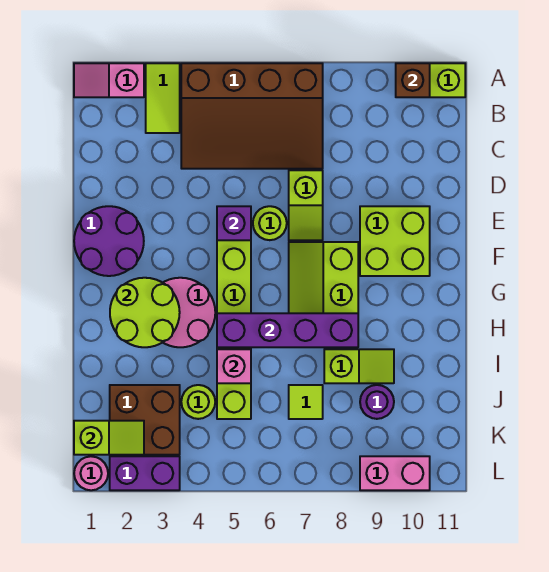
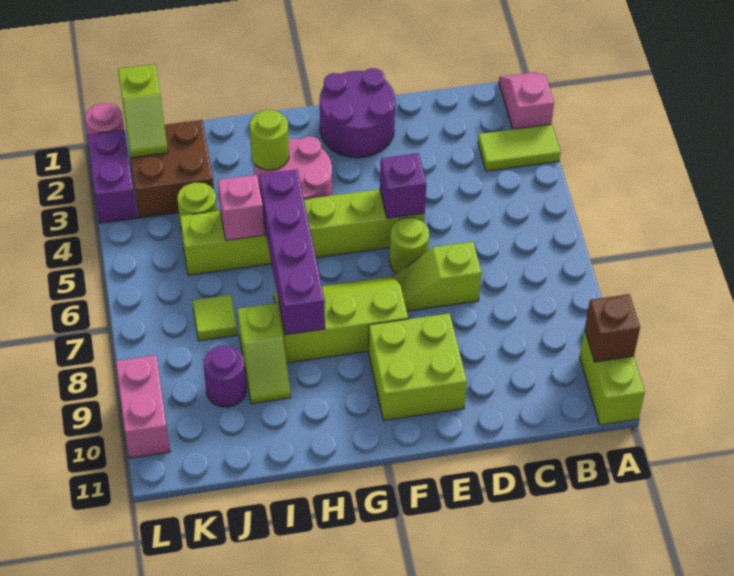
brown slope A4:C7 level 1 top A -> none
lime round brick G2:H3 level 2 -> lime round brick H3 level 2

